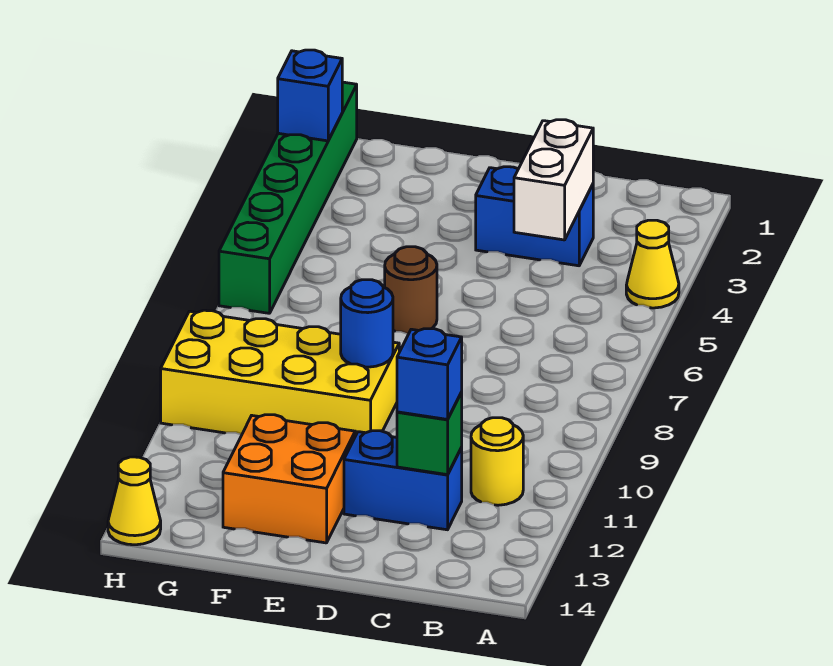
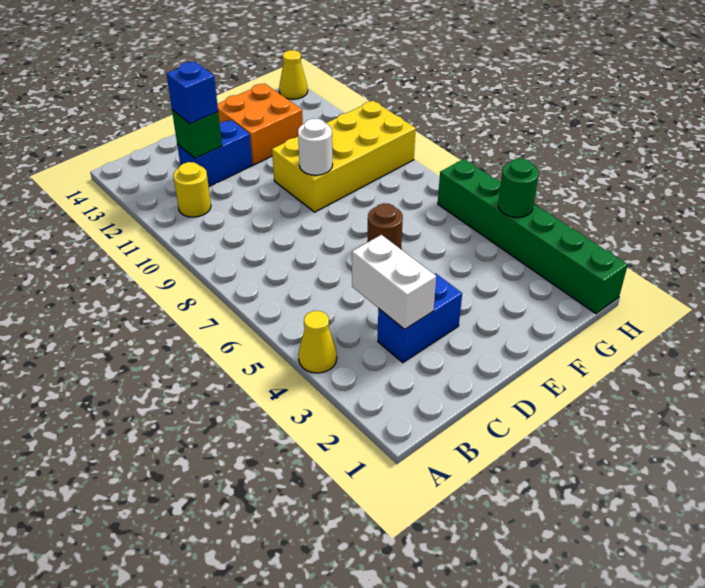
blue round brick E9 level 2 -> white round brick E9 level 2
blue brick H2 level 2 -> none
none -> green round brick H4 level 2

